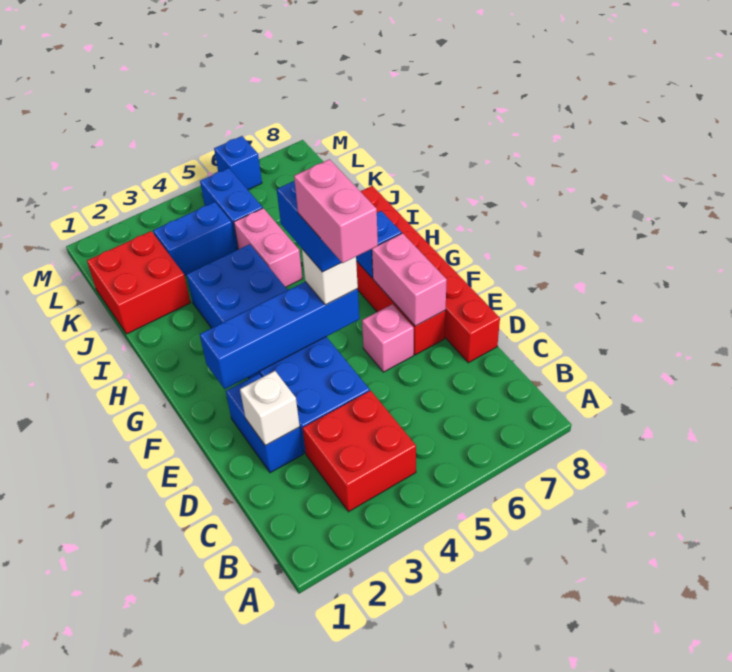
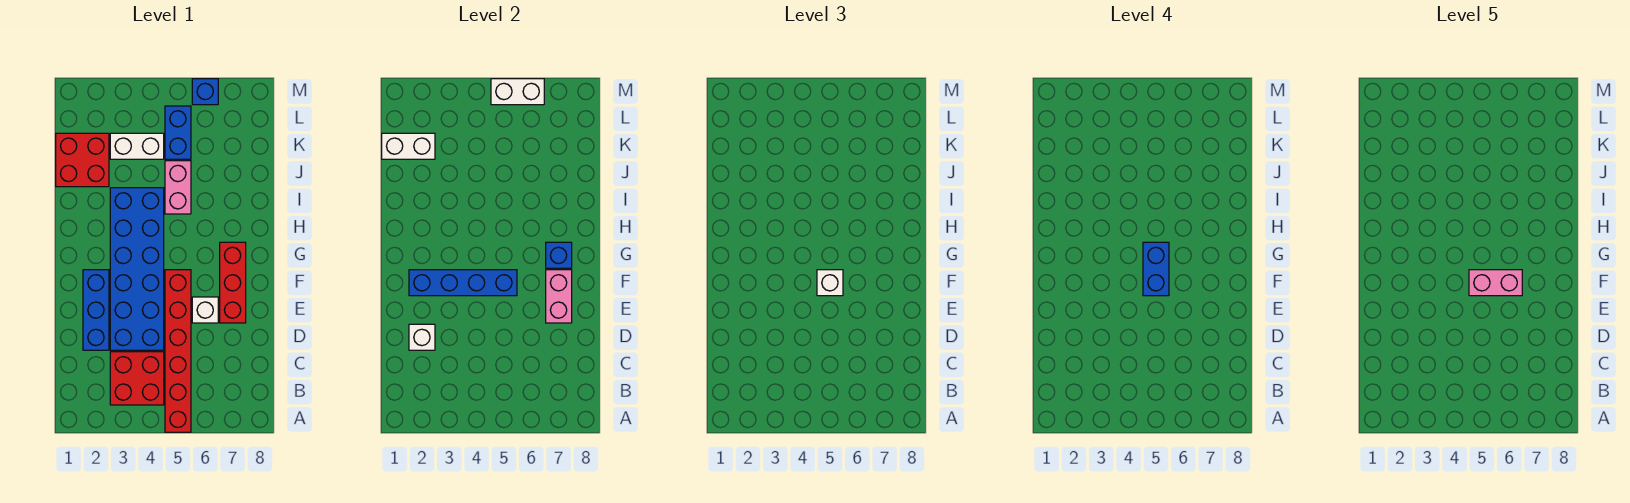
blue brick D2:E2 level 1 -> blue brick D2:F2 level 1
red brick D8:I8 level 1 -> red brick A5:F5 level 1
pink brick E5:F5 level 5 -> pink brick F5:F6 level 5
pink brick E6 level 1 -> white brick E6 level 1
none -> white brick K1:K2 level 2
blue brick K3:K4 level 1 -> white brick K3:K4 level 1
none -> white brick M5:M6 level 2

